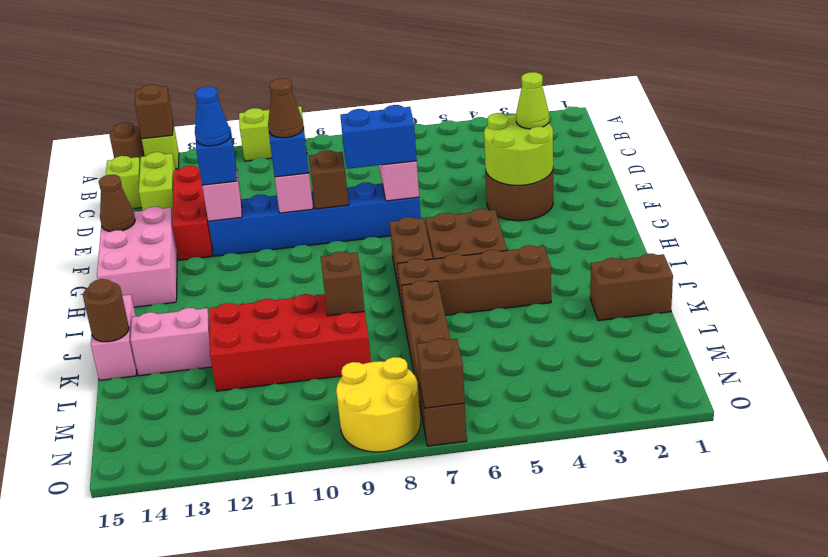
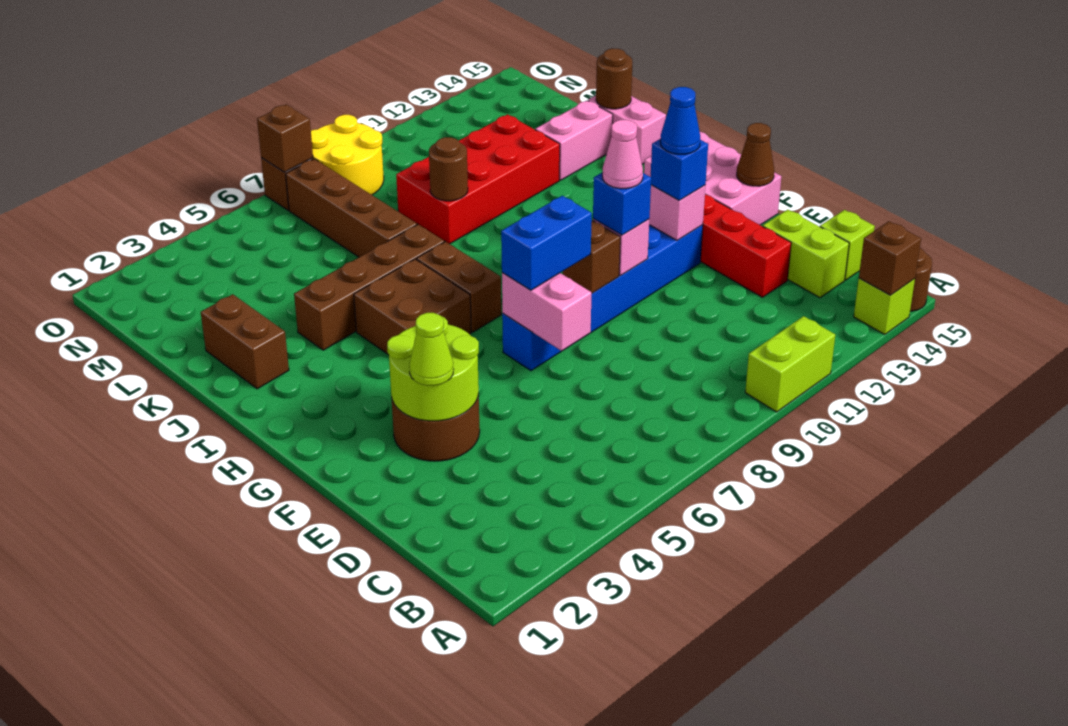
brown cone F10 level 4 -> pink cone F10 level 4
brown brick K1:K2 level 1 -> brown brick J2:K2 level 1
brown brick K9 level 2 -> brown round brick K9 level 2

